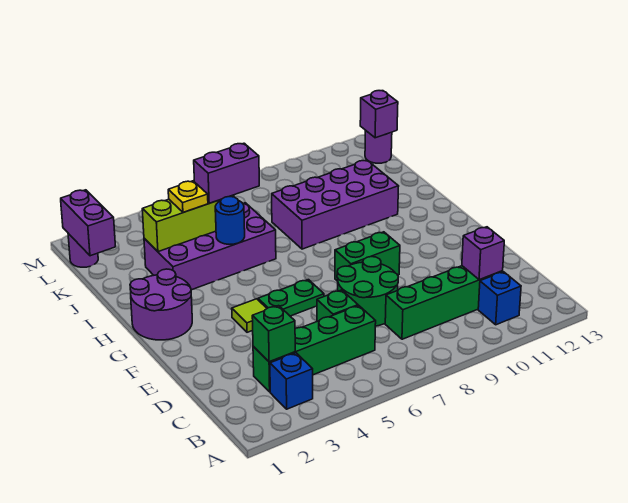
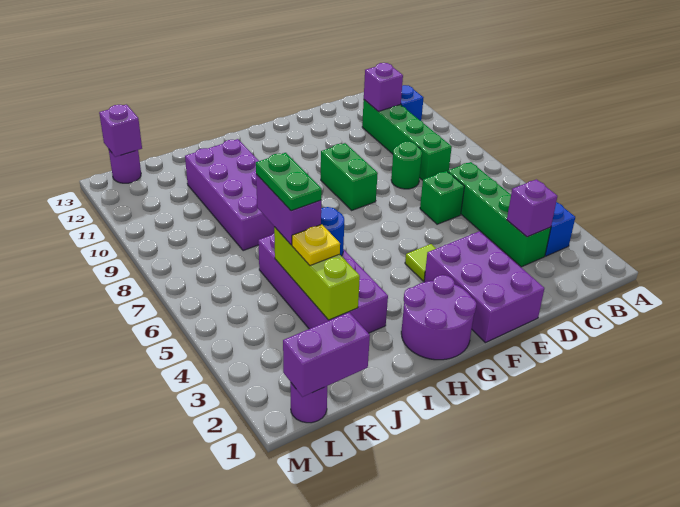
green brick C3 level 2 -> purple brick C3 level 2
green round brick D7:E8 level 1 -> green round brick D8 level 1
none -> purple brick E1:F3 level 1
green plate F5:F6 level 1 -> green plate J5:J6 level 4

